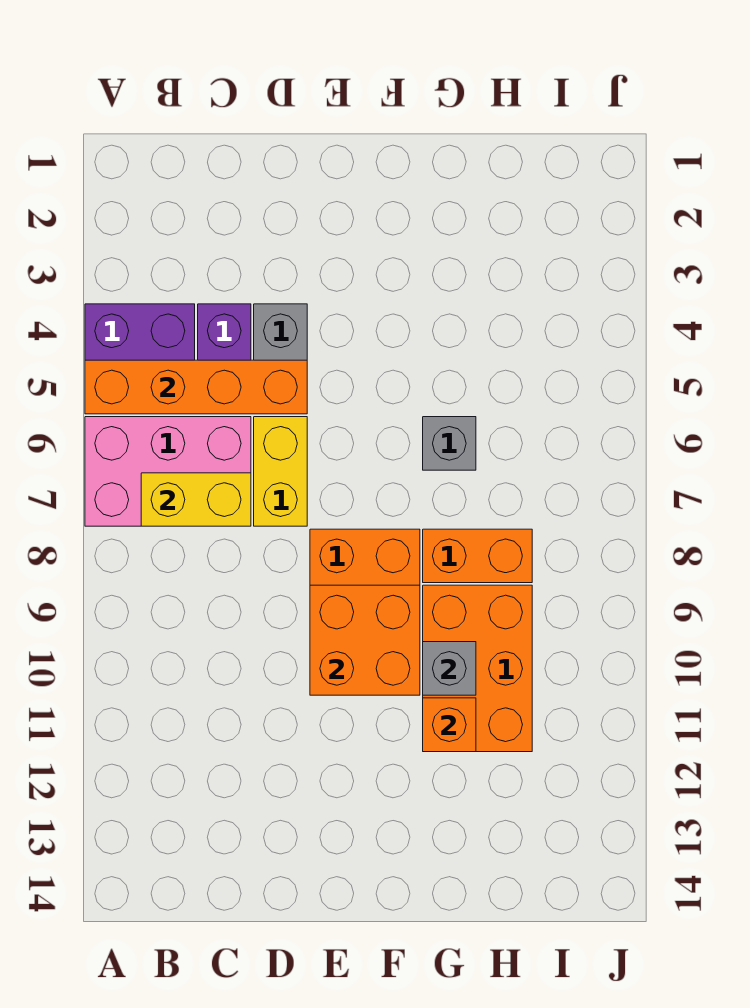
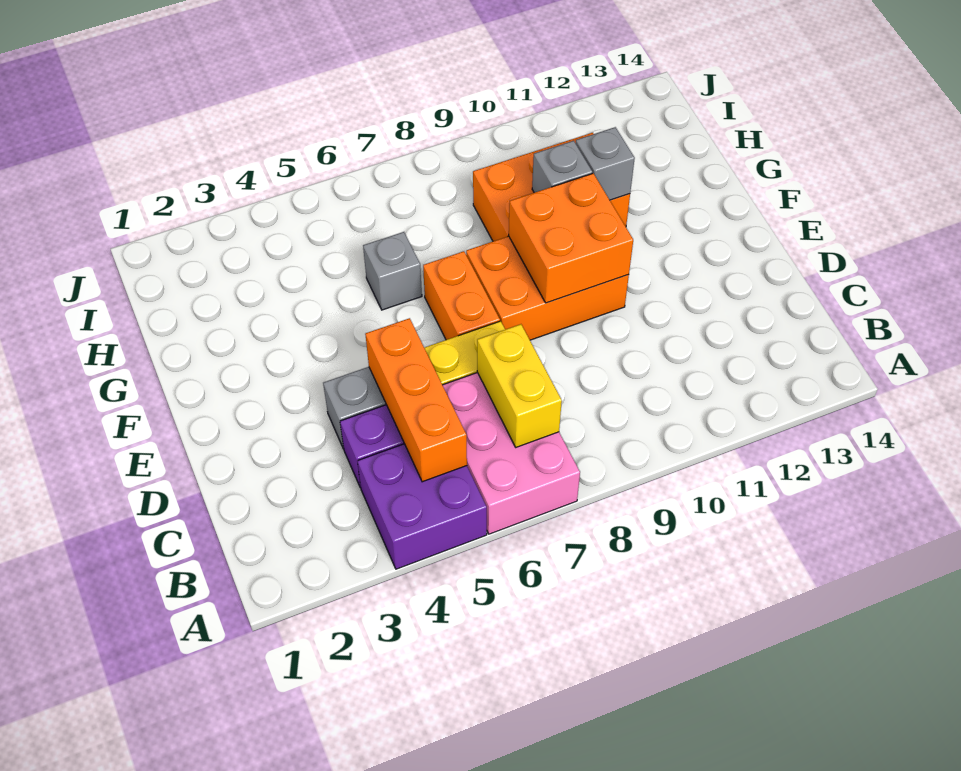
orange brick A5:D5 level 2 -> orange brick B5:D5 level 2
orange brick G8:H8 level 1 -> orange brick E7:F7 level 1
orange brick G11 level 2 -> grey brick G11 level 2

